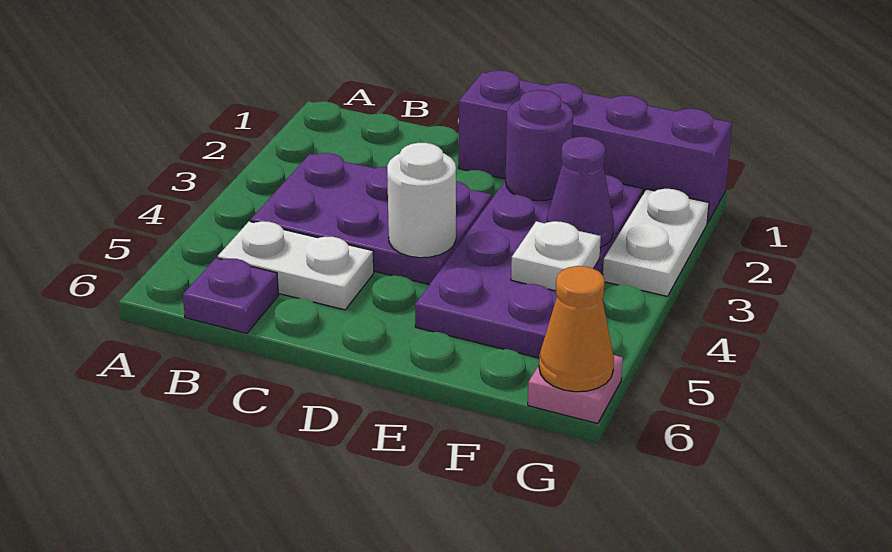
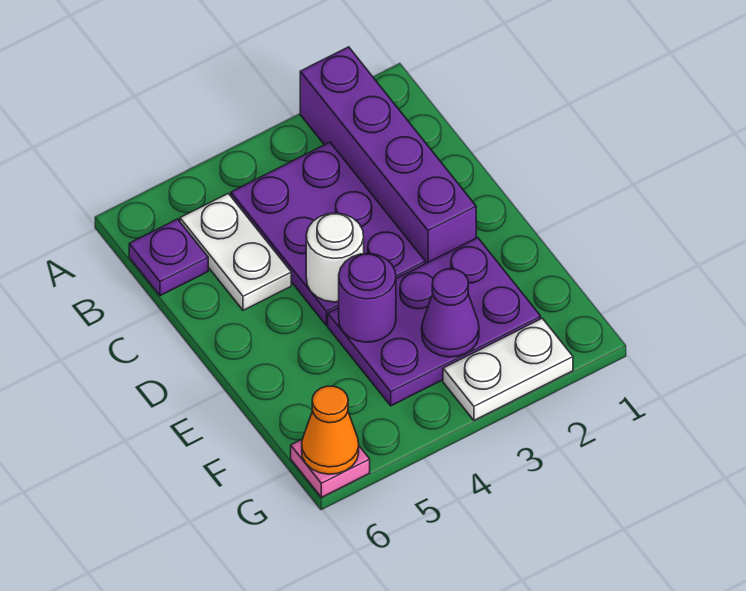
purple brick D1:G1 level 1 -> purple brick A2:D2 level 1
purple plate E2:F5 level 1 -> purple plate E2:F4 level 1
purple round brick E2 level 2 -> purple round brick E4 level 2
white plate F4 level 2 -> none

